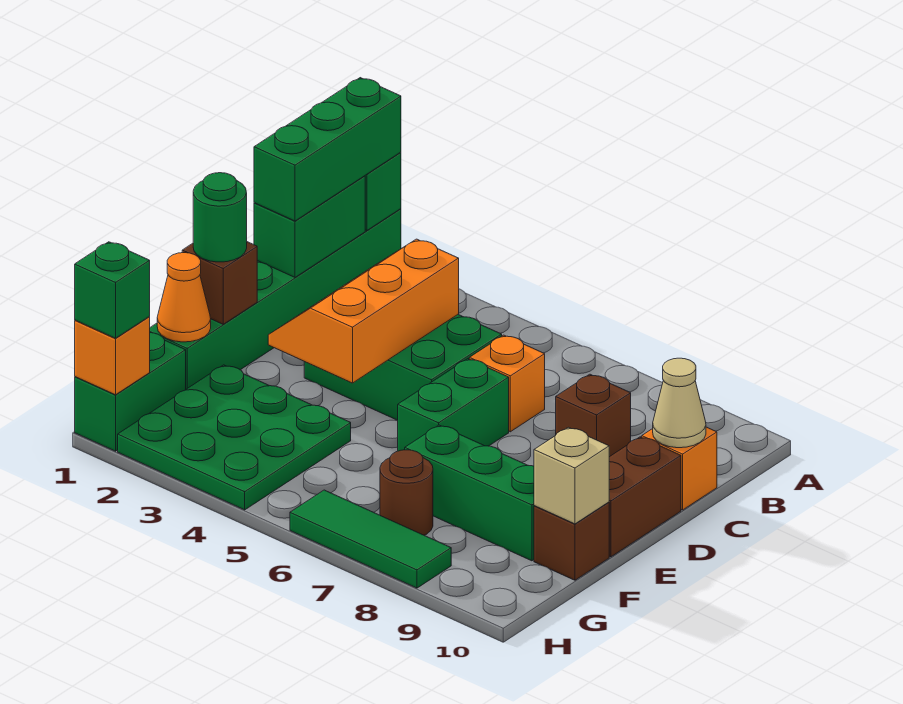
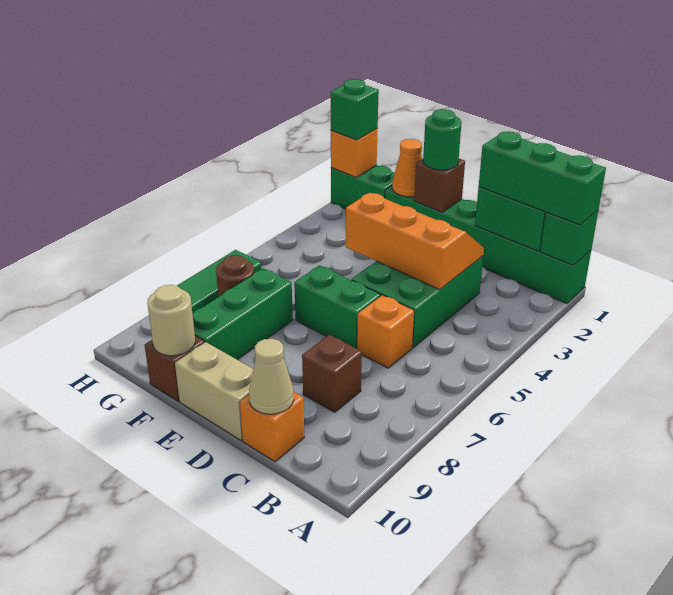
brown brick D10:E10 level 1 -> tan brick D10:E10 level 1
green plate F2:H4 level 1 -> none
tan brick F10 level 2 -> tan round brick F10 level 2

